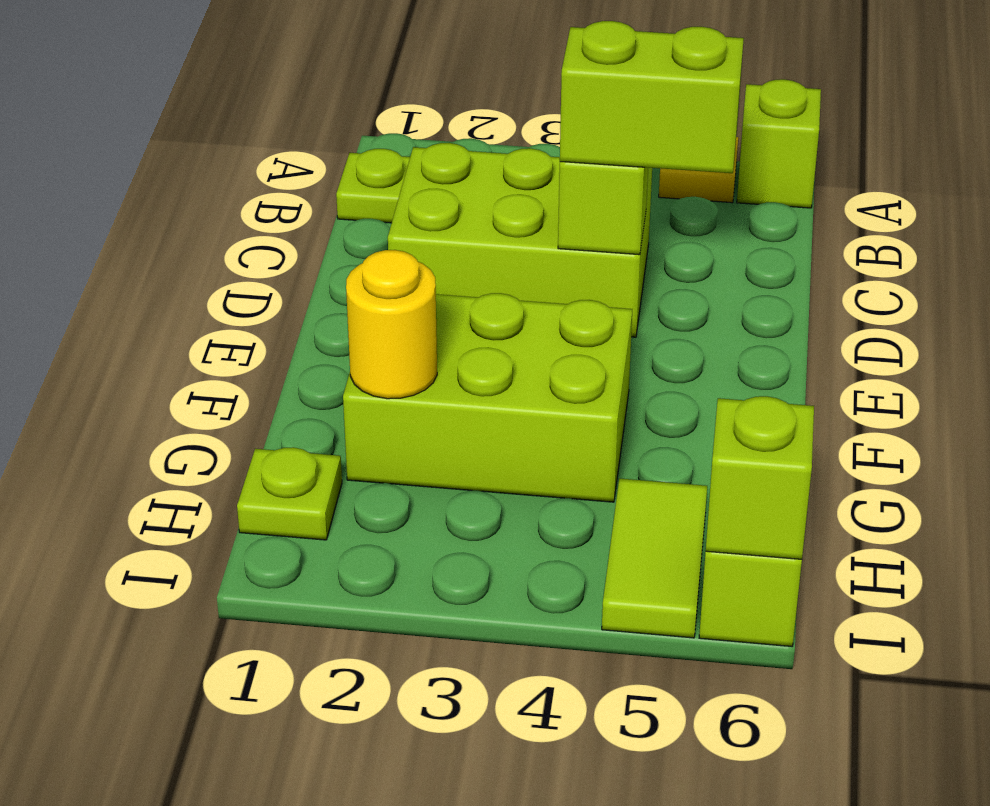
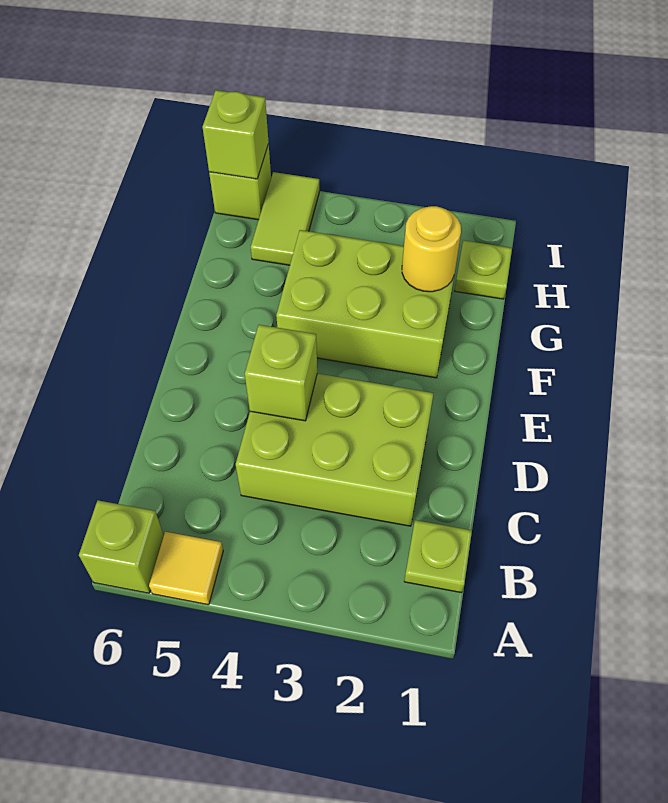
lime brick D4:D5 level 3 -> none

